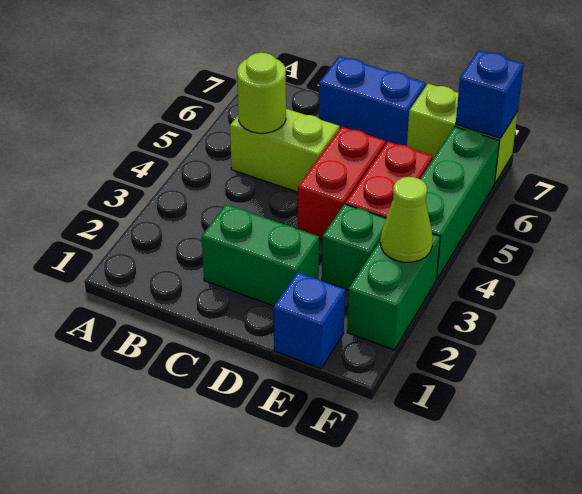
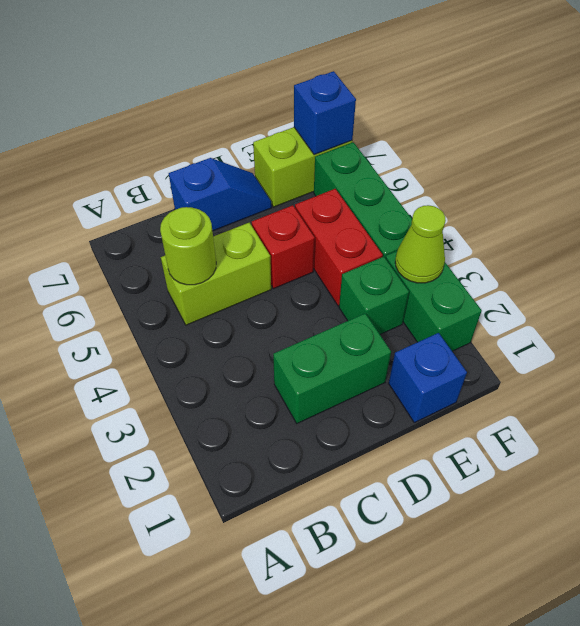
blue brick C7:D7 level 1 -> blue slope C7:D7 level 1 top C
red brick D4:D5 level 1 -> red brick D5 level 1

